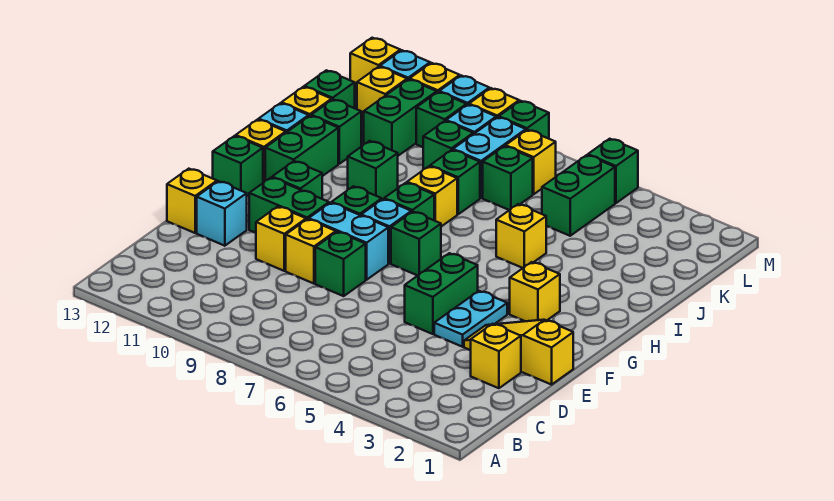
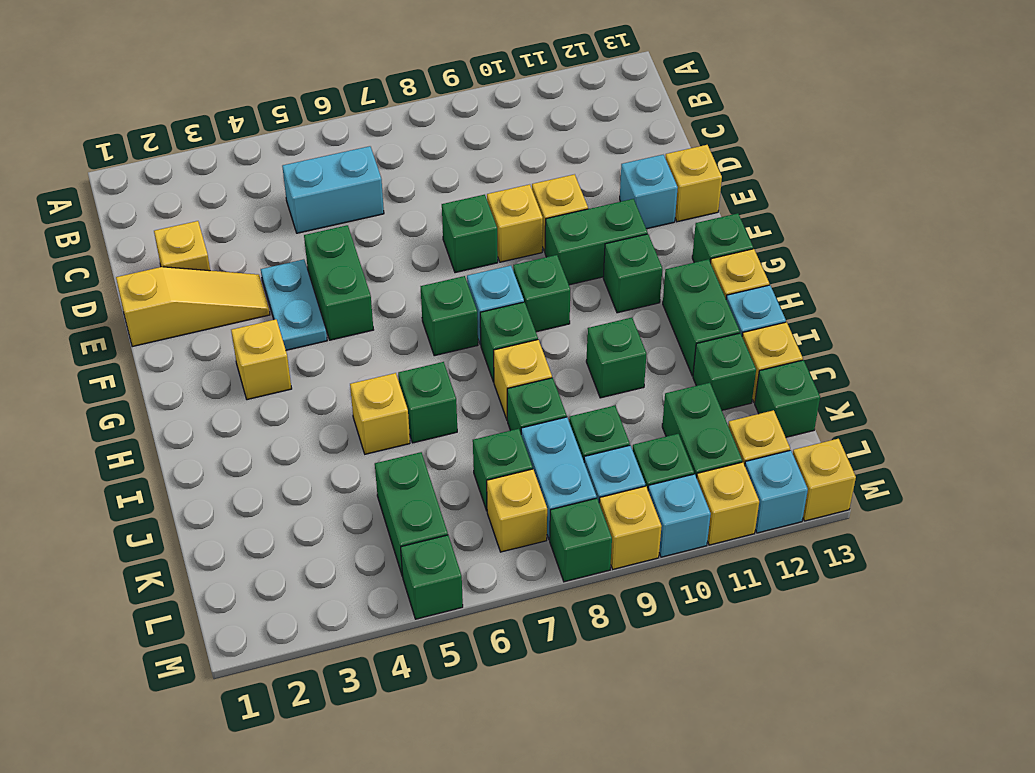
cyan brick F8:F9 level 1 -> cyan brick C5:C6 level 1
none -> green brick I6 level 1

